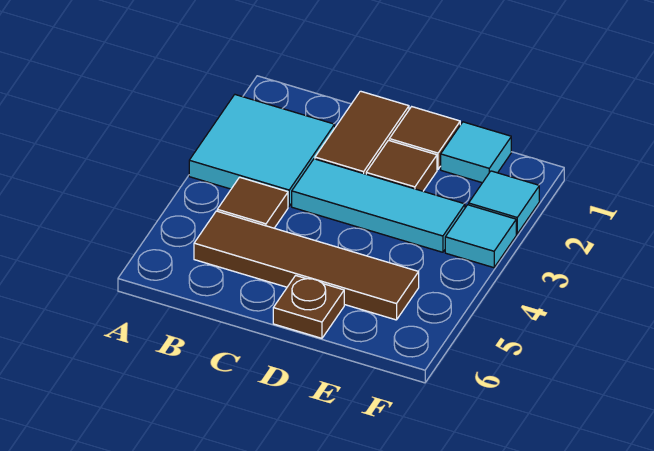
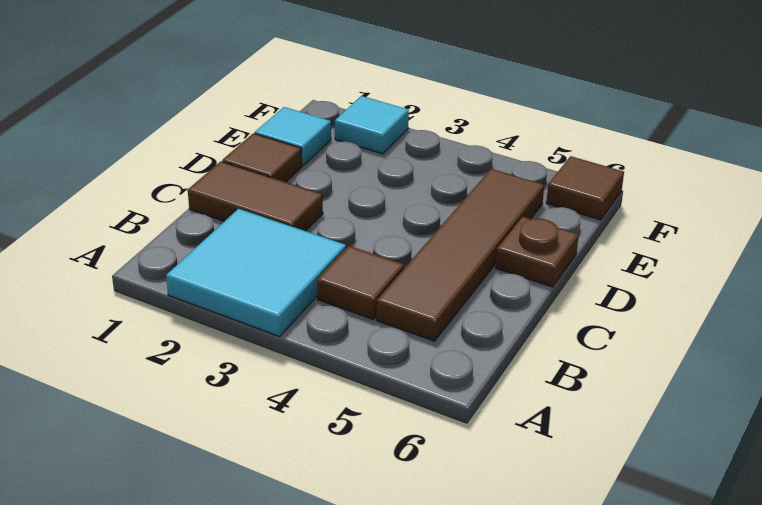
cyan tile C3:E3 level 1 -> none
brown tile D2 level 1 -> brown tile F6 level 1
cyan tile F3 level 1 -> none

